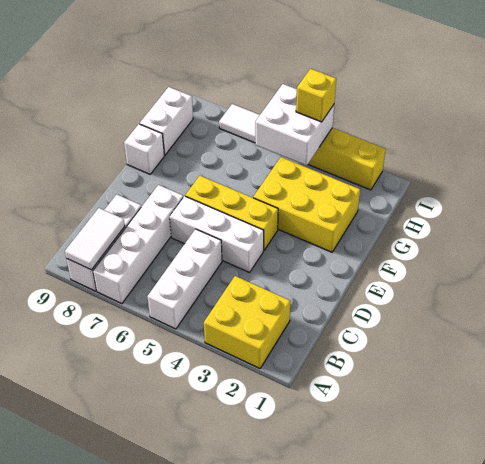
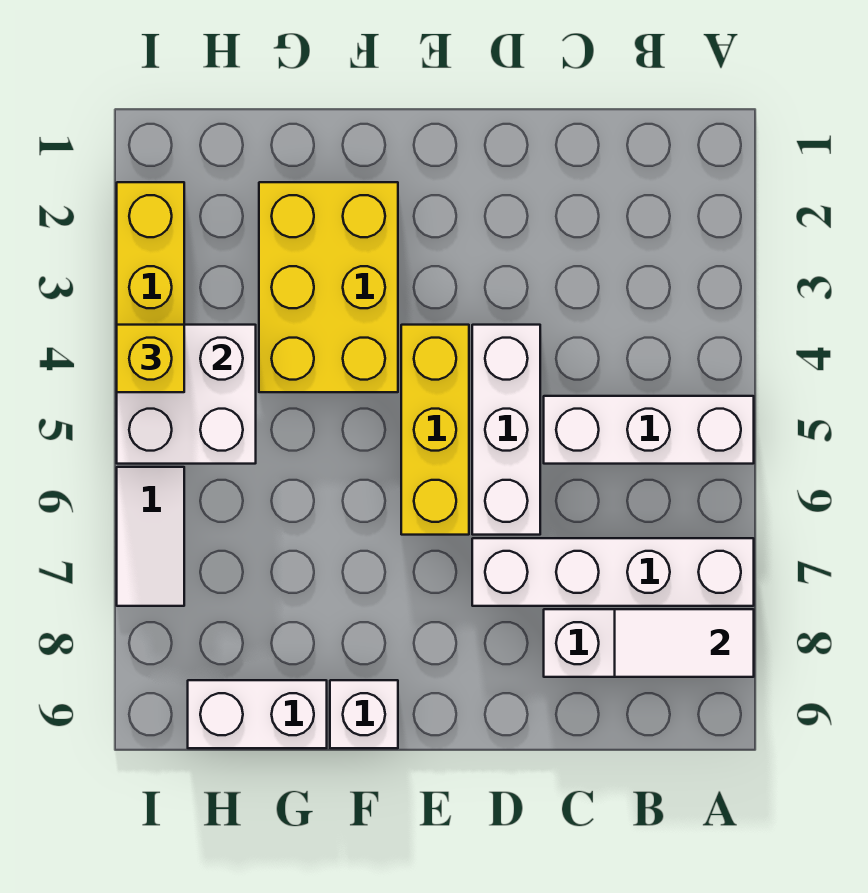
yellow brick A2:B3 level 1 -> none

